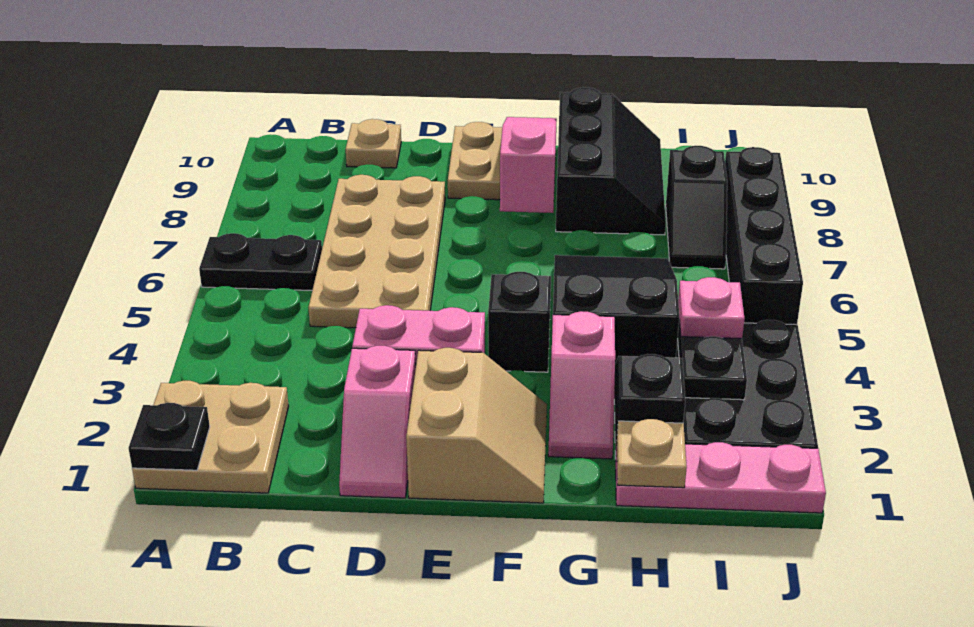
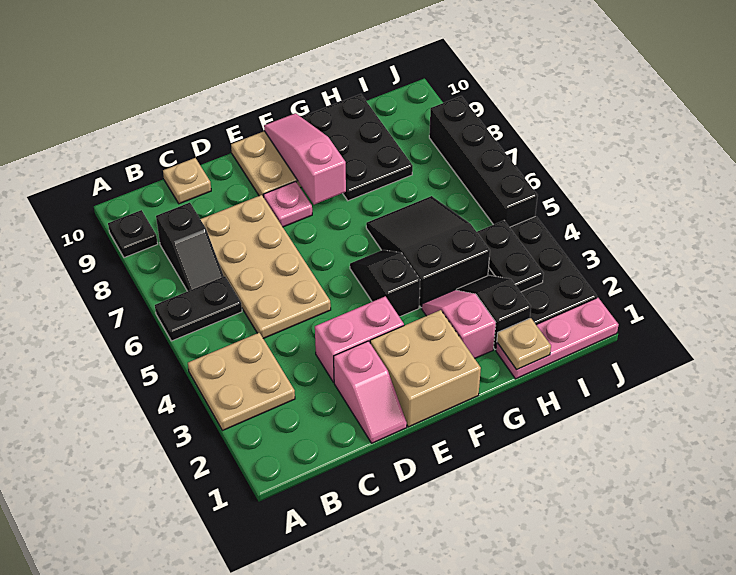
tan plate A1:B2 level 1 -> tan plate A3:B4 level 1
black plate A1 level 2 -> black plate A9 level 1
tan slope E1:F2 level 1 top E -> tan brick E1:F2 level 1
pink slope G2:G3 level 1 top 3 -> pink slope G2:G3 level 1 top 2
black slope G8:H10 level 1 top G -> black plate G8:H10 level 1
pink plate I4 level 3 -> pink plate E8 level 1
black slope I7:I8 level 1 top 8 -> black slope B7:B8 level 1 top 8

